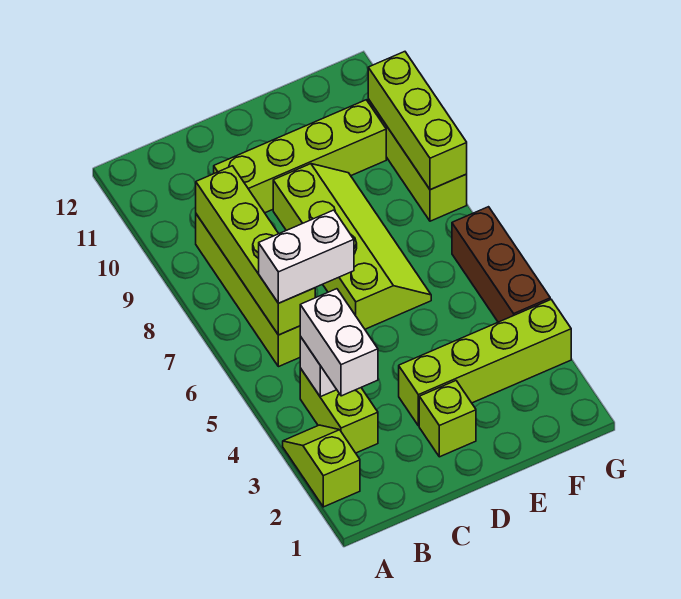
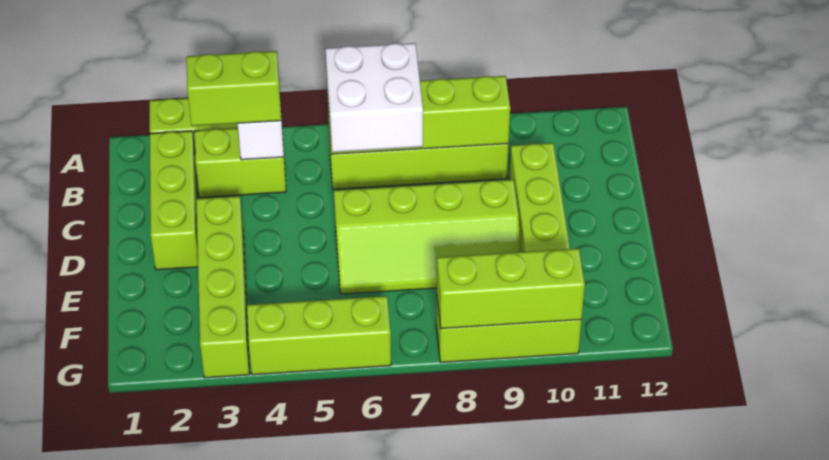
white brick B3:B4 level 3 -> lime brick B3:B4 level 3
white brick B6:C6 level 3 -> white brick B6:C7 level 3
lime brick D2 level 1 -> lime brick B2:D2 level 1
brown brick G4:G6 level 1 -> lime brick G4:G6 level 1

